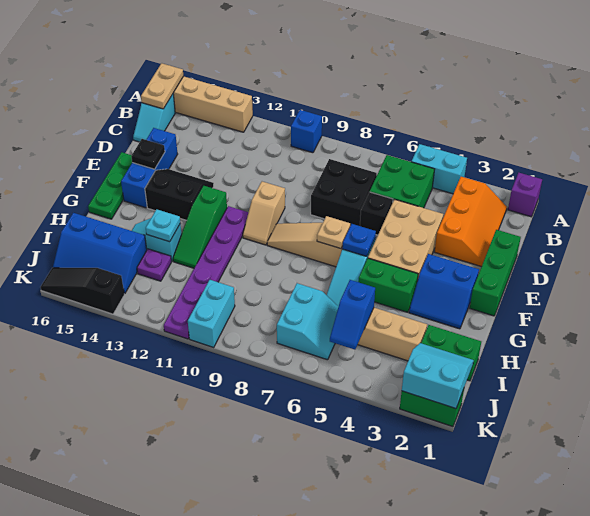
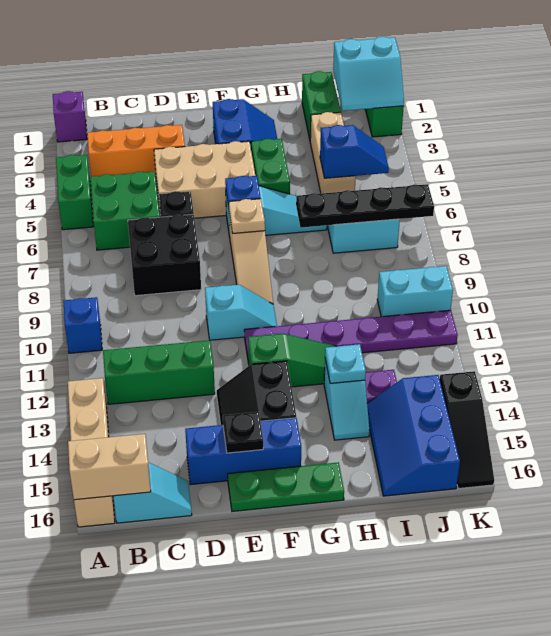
cyan brick A4:A5 level 1 -> green brick A4:A5 level 1
tan plate A16:B16 level 2 -> tan brick A16:B16 level 2
green brick D1:F1 level 1 -> green brick B12:D12 level 1
tan slope E10:F10 level 1 top E -> cyan slope E10:F10 level 1 top E
none -> black plate H7:K7 level 2
blue slope I14:J16 level 1 top I -> blue slope I14:J16 level 1 top J
cyan slope J1:K2 level 2 top K -> cyan slope J1:K2 level 2 top 1

